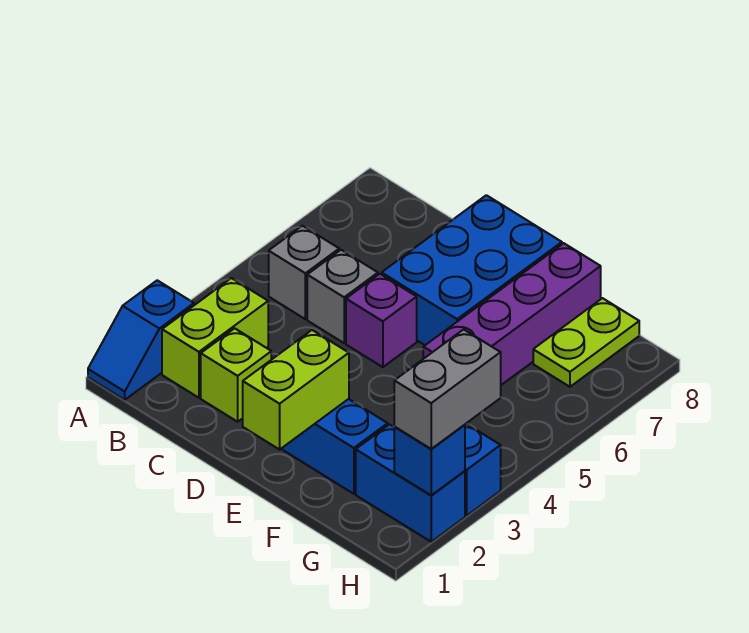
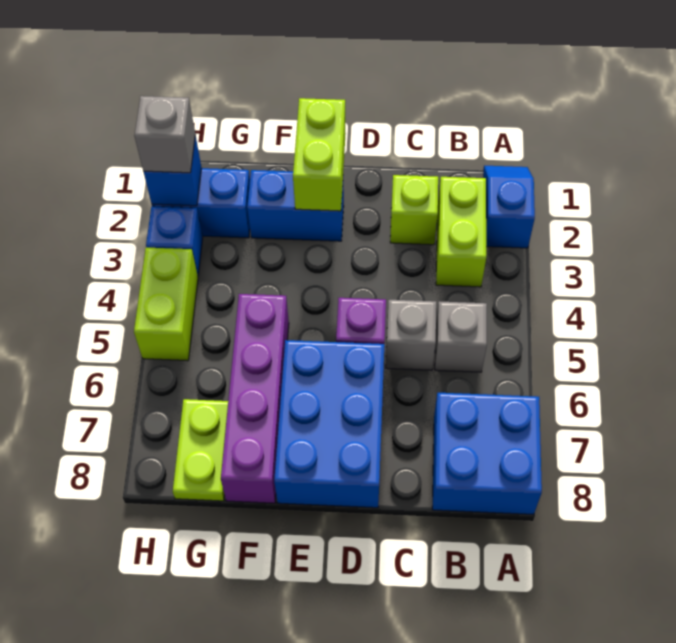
none -> blue brick A7:B8 level 1
grey brick H2:H3 level 3 -> grey brick H2 level 3
none -> lime brick H4:H5 level 1

